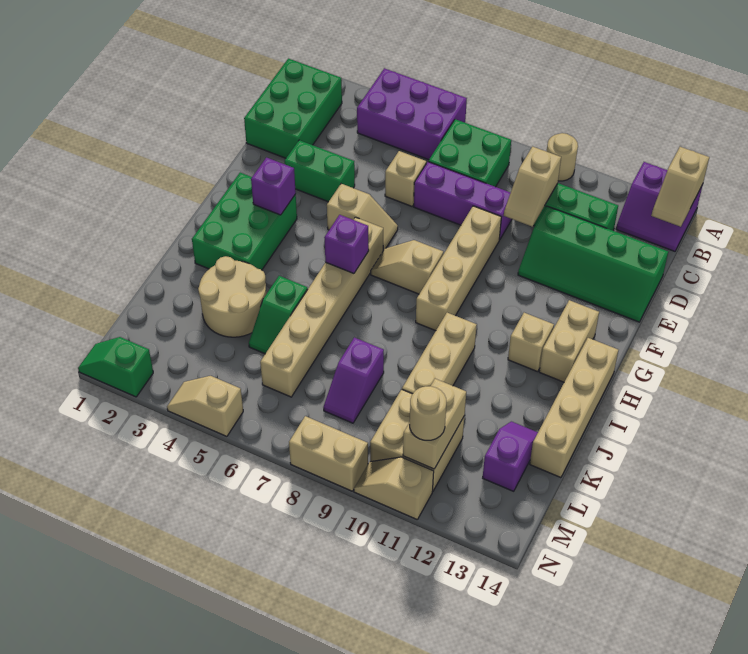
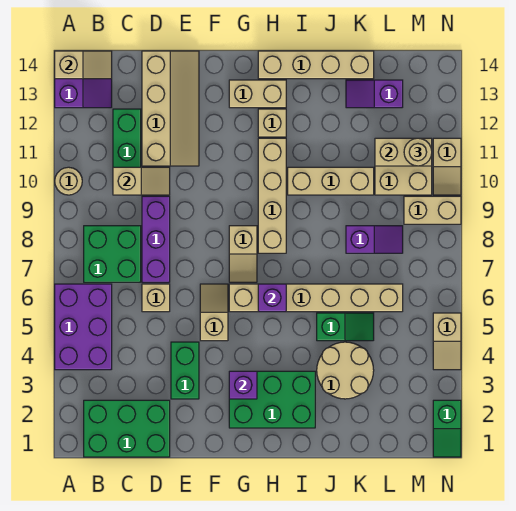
green slope D11:E14 level 1 top D -> tan slope D11:E14 level 1 top D
tan brick E9:H9 level 1 -> tan brick H8:H11 level 1
tan brick N8:N9 level 1 -> tan brick M9:N9 level 1

